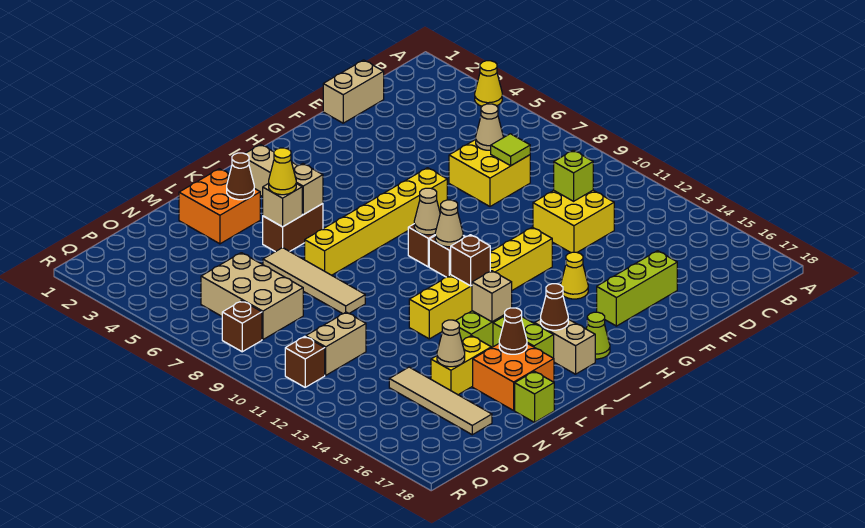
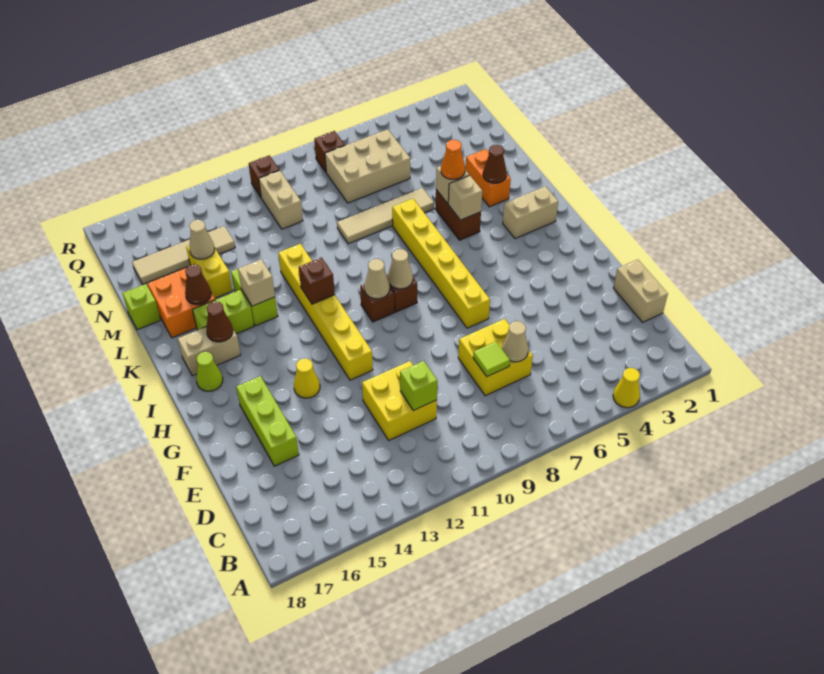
orange brick L2:M3 level 1 -> orange brick L3:M3 level 1
yellow cone L5 level 3 -> orange cone L5 level 3

